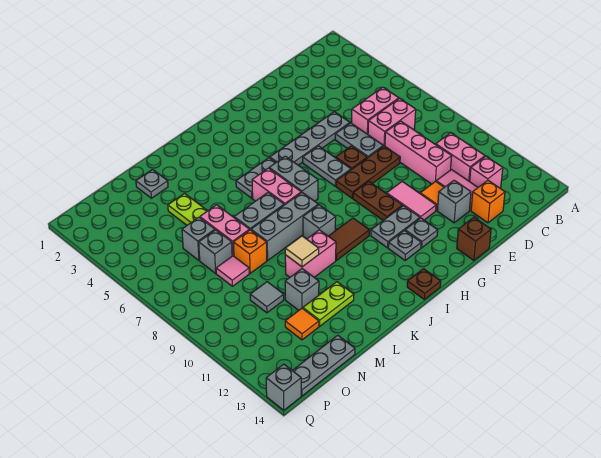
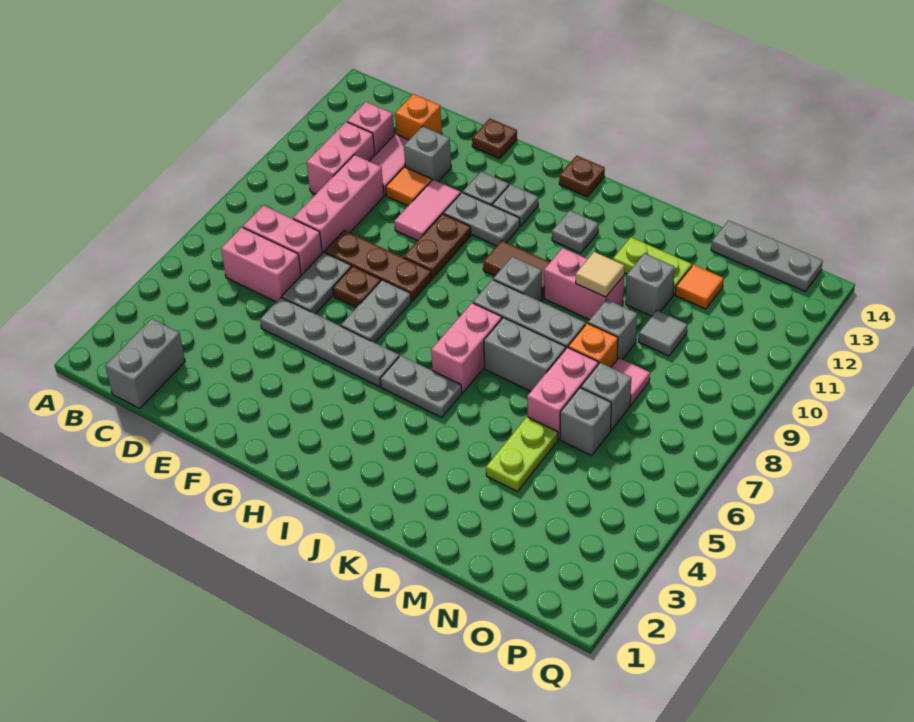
brown brick F14 level 1 -> brown plate F14 level 1
grey brick I6:I7 level 1 -> grey brick C1:C2 level 1
grey plate M2 level 1 -> grey plate J12 level 1
grey brick Q14 level 1 -> grey brick M9 level 1

